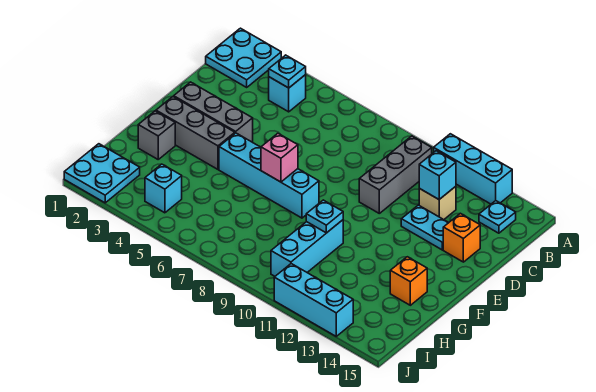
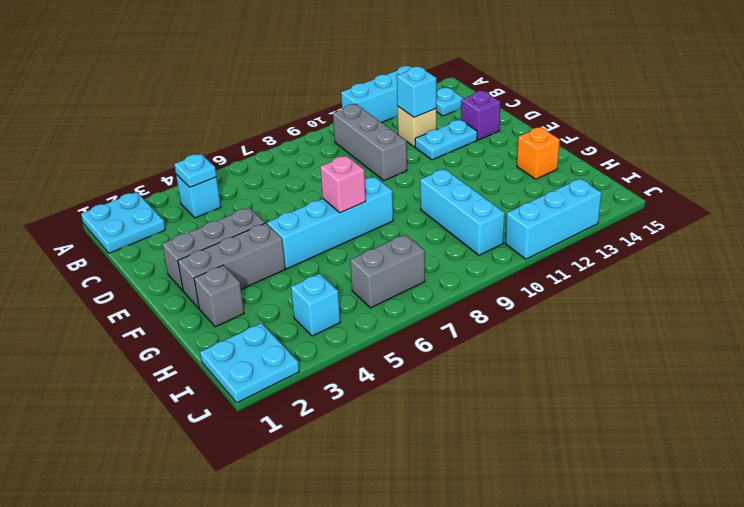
orange brick D14 level 1 -> purple brick D14 level 1
cyan plate G10 level 2 -> none
none -> grey brick I6:I7 level 1

